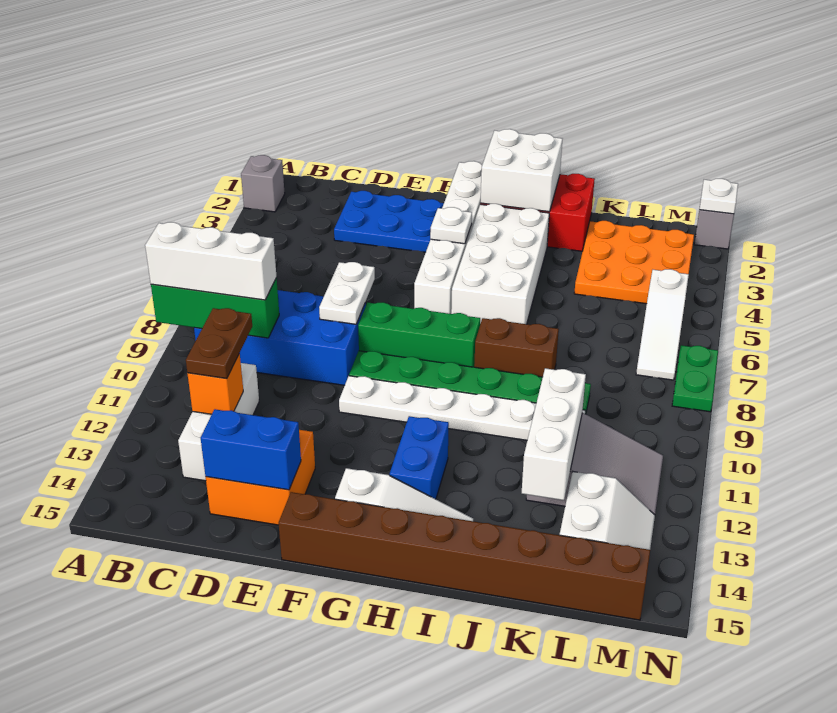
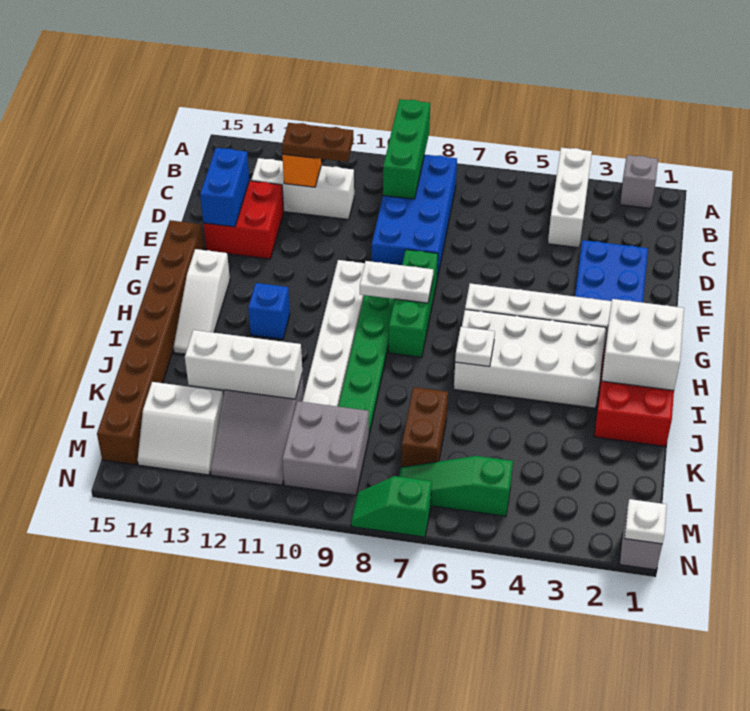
white brick A9:C9 level 3 -> white brick A4:C4 level 1
orange brick D13:E14 level 1 -> red brick D13:E14 level 1
white plate E7:E8 level 2 -> white plate G8:G9 level 2
white plate G4 level 2 -> white plate I6 level 2
blue brick H12:H13 level 1 -> blue brick H12 level 1
brown brick I8:J8 level 1 -> brown brick K7:L7 level 1
orange plate K2:M4 level 1 -> none
none -> grey brick L9:M10 level 1
white slope M5:M7 level 1 top 5 -> green slope M5:M7 level 1 top 5
green plate N7:N8 level 1 -> green slope N7:N8 level 1 top 7

